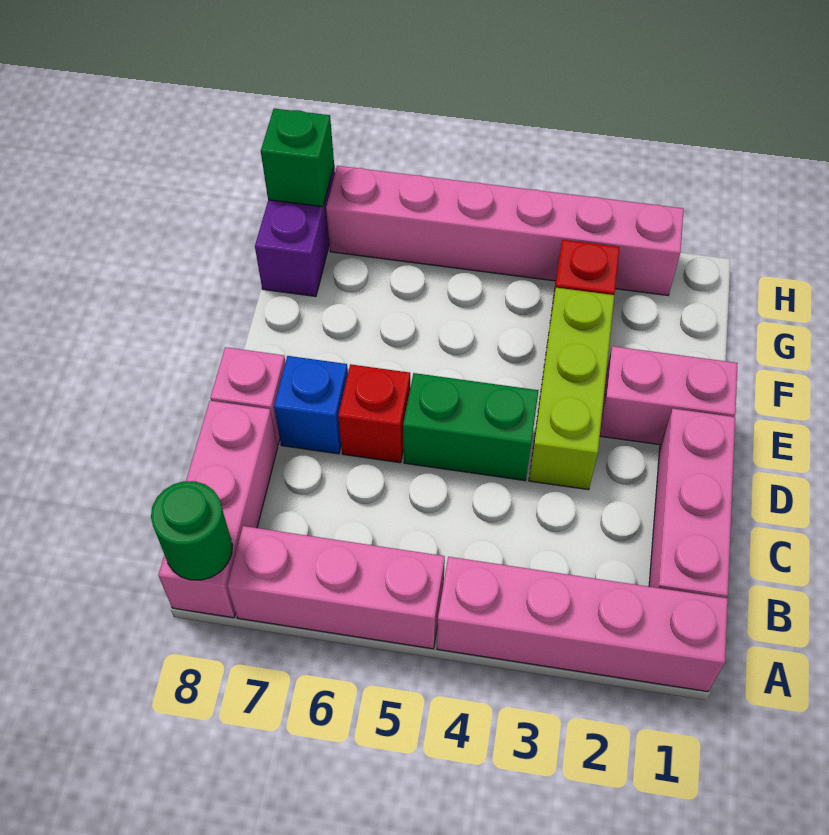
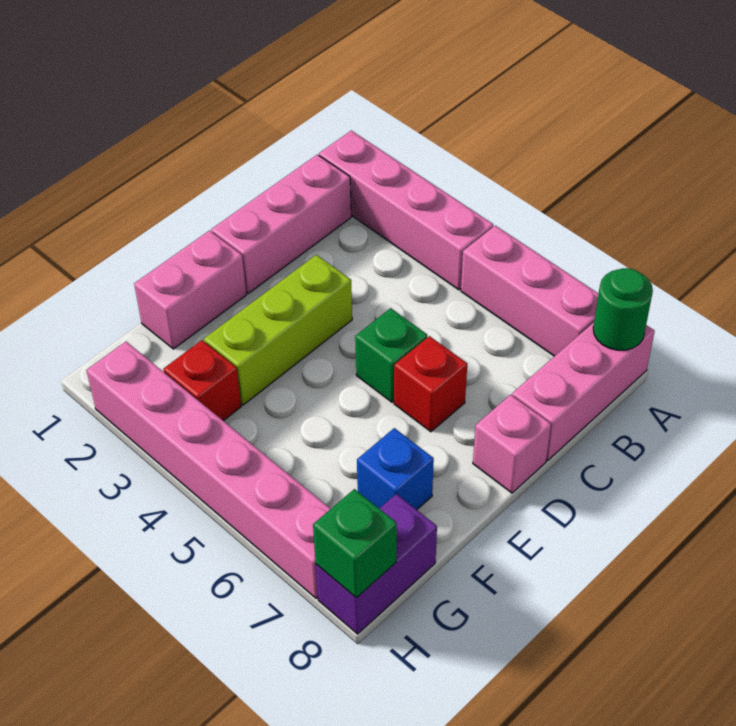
green brick D4:D5 level 1 -> green brick D5 level 1
blue brick D7 level 1 -> blue brick F7 level 1
pink brick E1:E2 level 1 -> pink brick E1:F1 level 1

